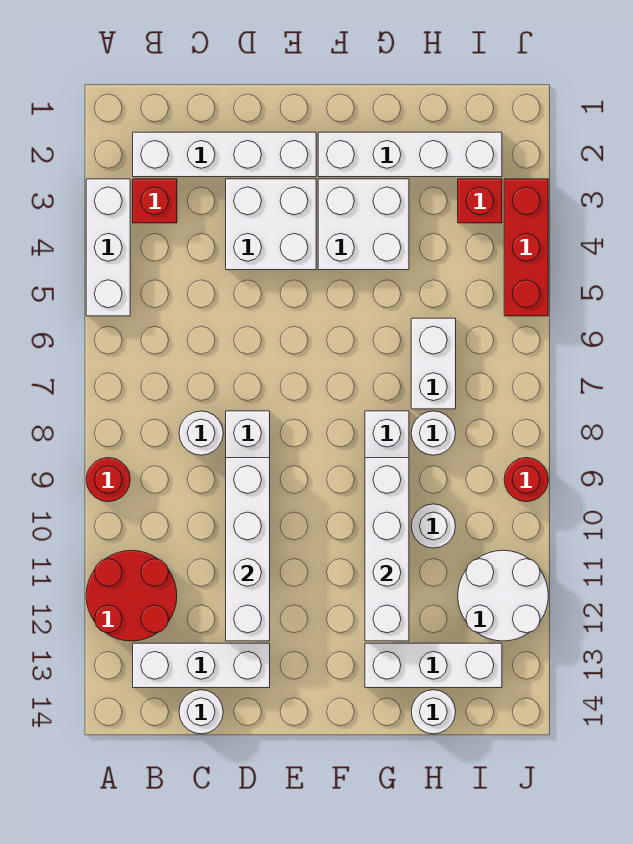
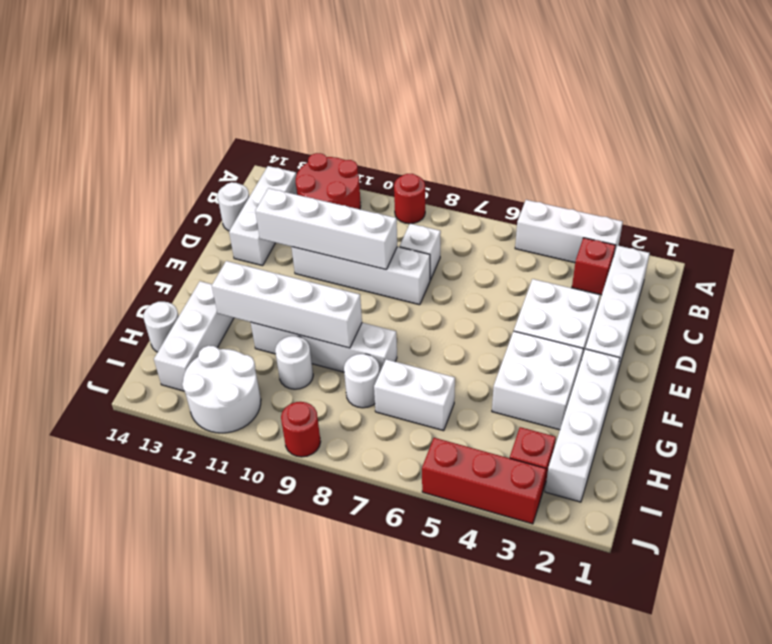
white round brick C8 level 1 -> white brick C8 level 1

